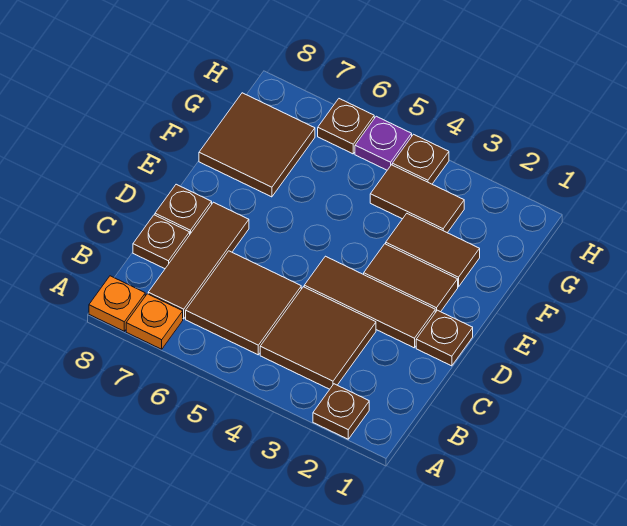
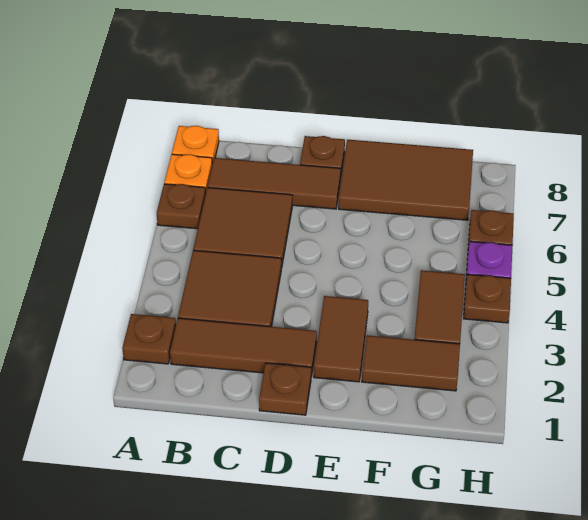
brown plate C8 level 1 -> brown plate A6 level 1
brown tile D2:D4 level 1 -> brown tile B2:D2 level 1
brown tile F2:F3 level 1 -> brown tile F2:G2 level 1
brown tile F7:G8 level 1 -> brown tile E7:G8 level 1

